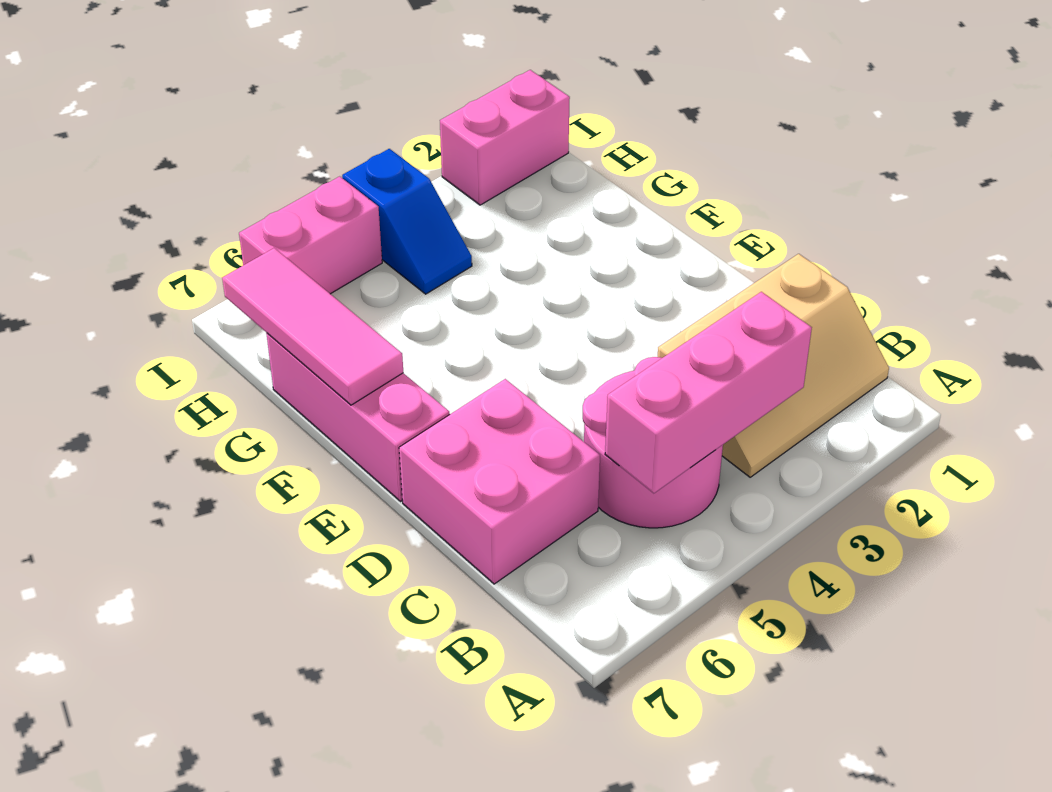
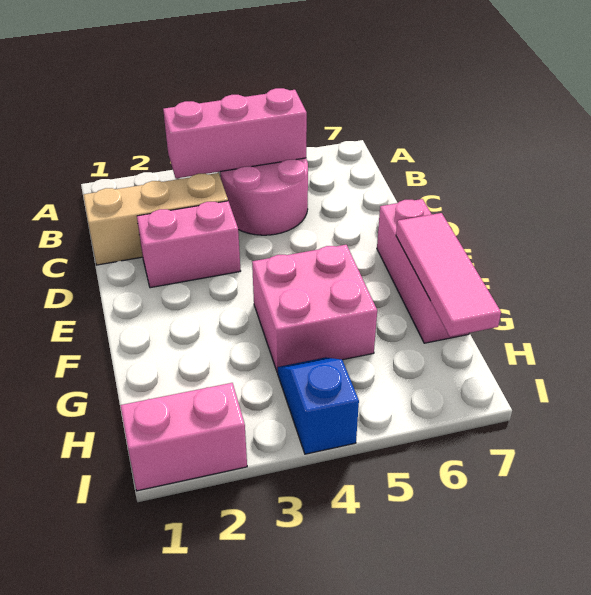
pink brick C6:D7 level 1 -> pink brick F4:G5 level 1
pink brick I5:I6 level 1 -> pink brick D2:D3 level 1

